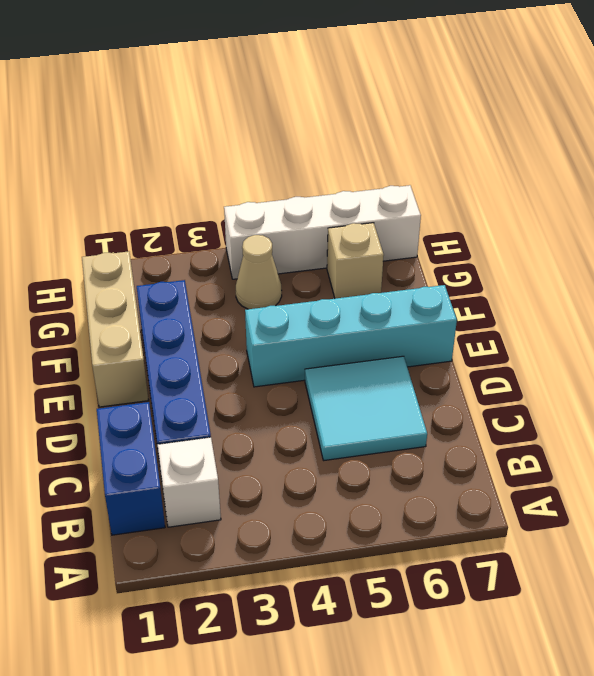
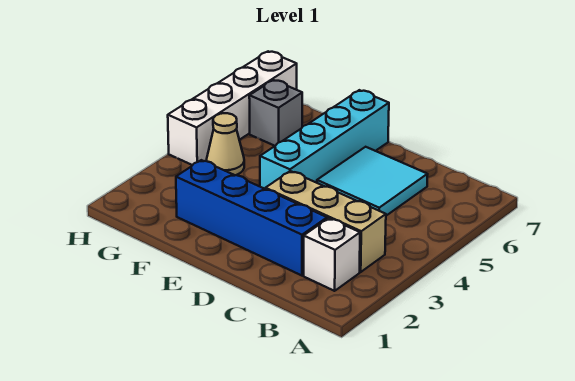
blue brick B1:C1 level 1 -> none
tan brick E1:G1 level 1 -> tan brick B3:D3 level 1
tan brick G6 level 1 -> grey brick G6 level 1

